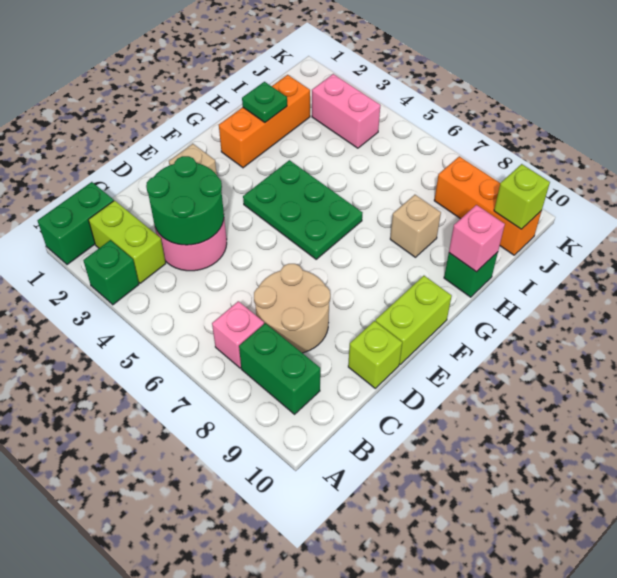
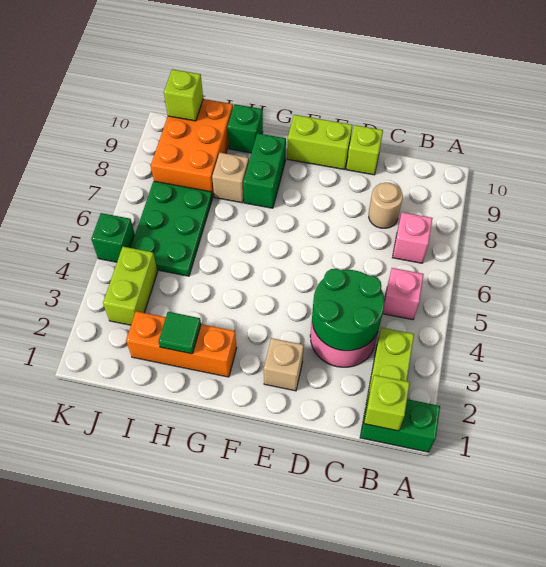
green brick A3 level 1 -> green brick K5 level 1
none -> lime brick B1 level 2
green brick B8:B9 level 1 -> green brick G8:G9 level 1
tan round brick C7:D8 level 1 -> tan round brick C8 level 1
green plate F4:G6 level 1 -> green plate I5:J7 level 1
green plate H2 level 2 -> green tile H2 level 2
pink brick H10 level 2 -> pink brick B5 level 1
pink brick J3:J4 level 1 -> lime brick J3:J4 level 1
orange brick J8:J10 level 1 -> orange brick I8:J10 level 1

